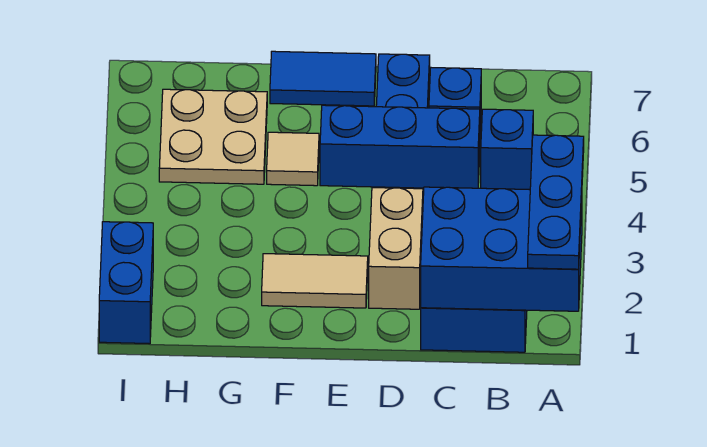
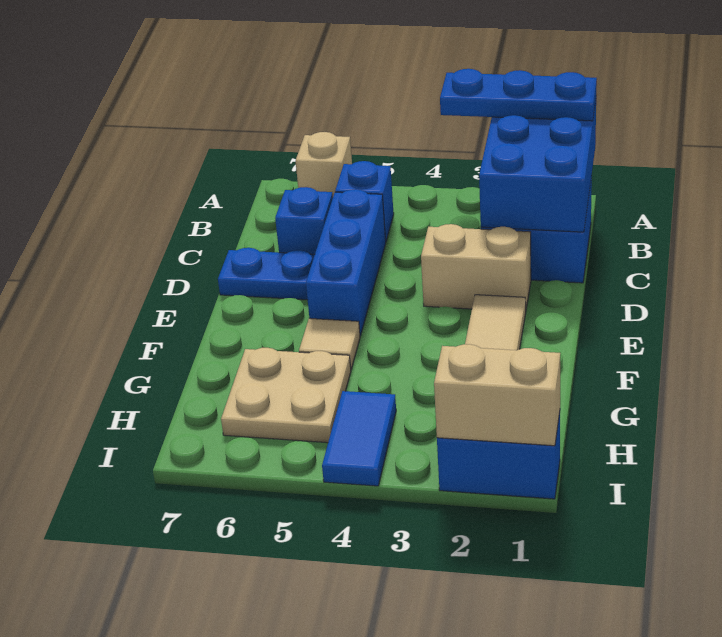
none -> tan brick A6 level 1
blue tile E7:F7 level 1 -> blue tile H4:I4 level 1
none -> tan brick I1:I2 level 2

